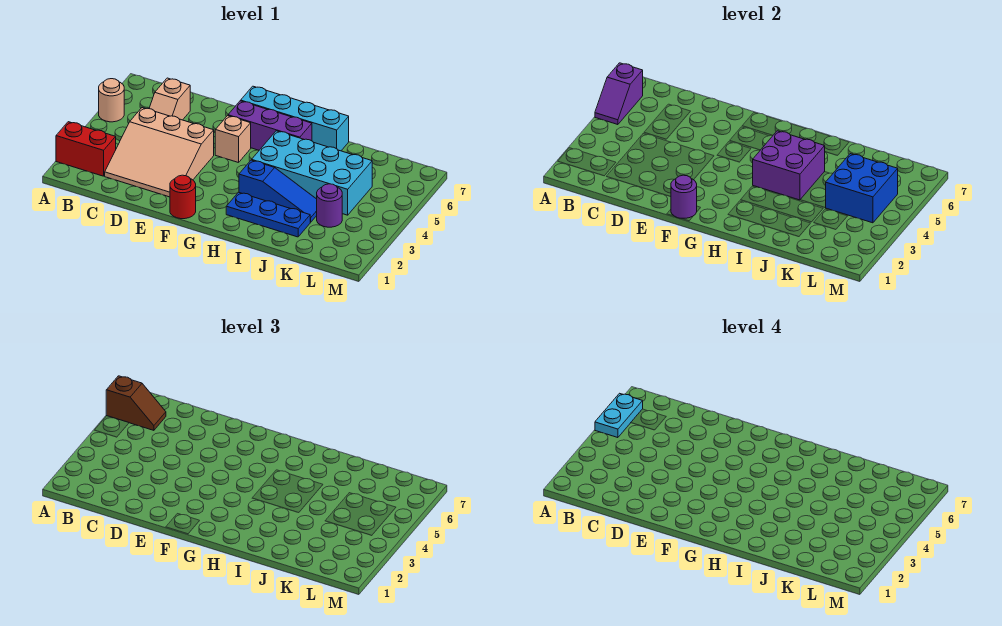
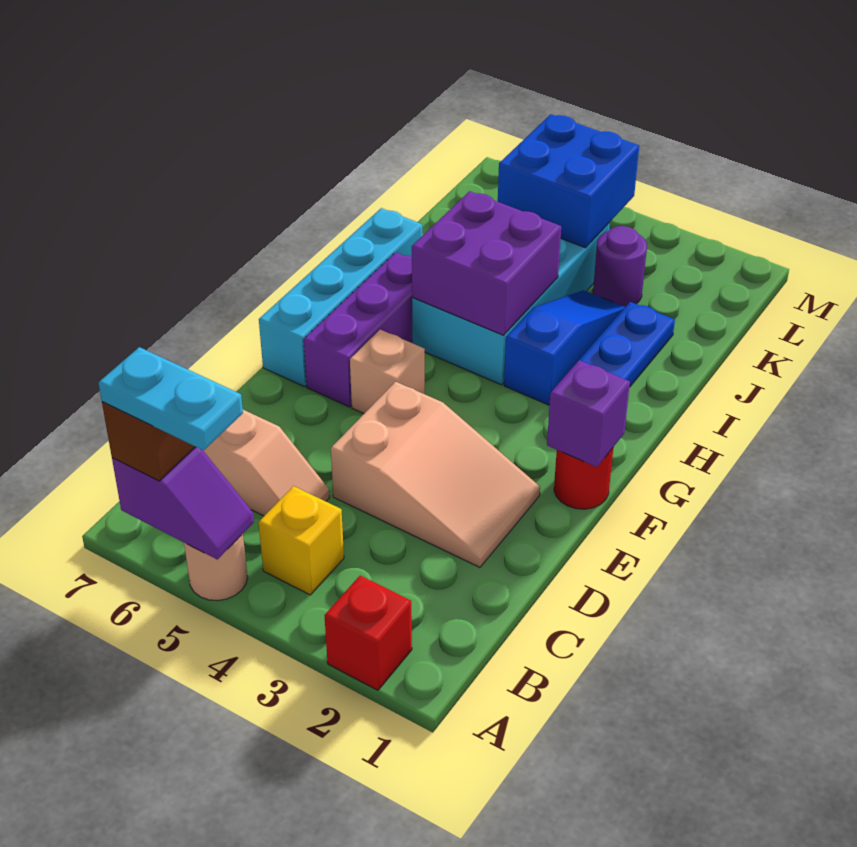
red brick A2:B2 level 1 -> red brick A2 level 1
none -> yellow brick B4 level 1
tan slope C2:E4 level 1 top 4 -> tan slope D2:E4 level 1 top 4
purple round brick F1 level 2 -> purple brick F1 level 2

